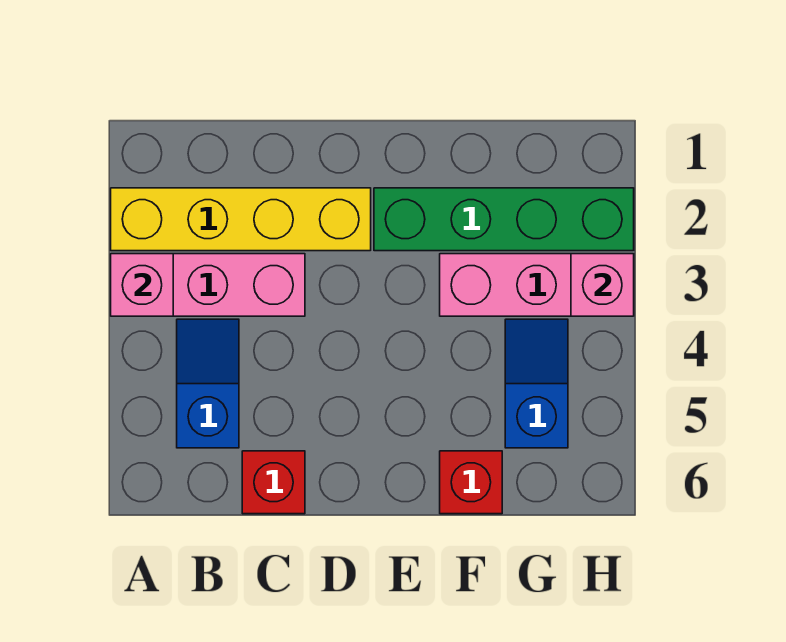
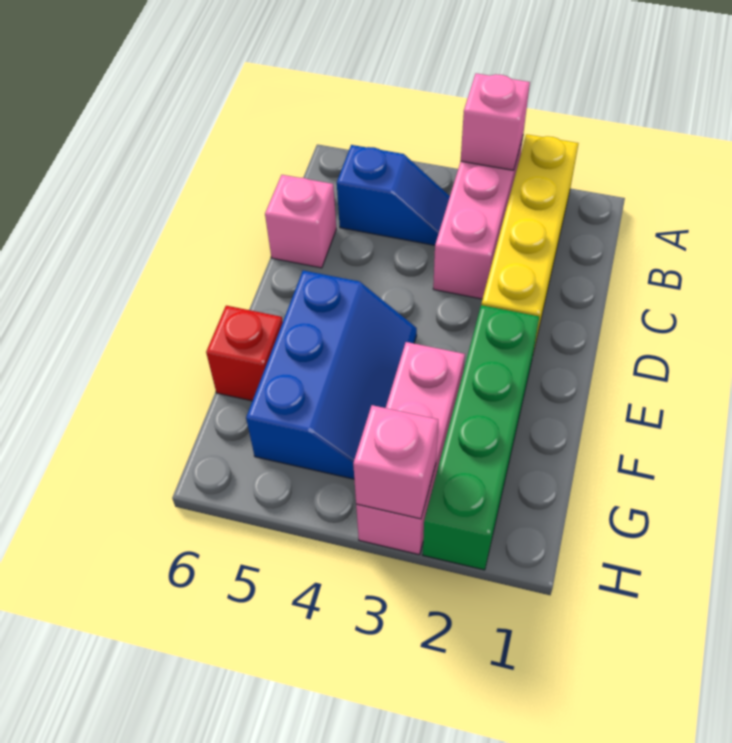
red brick C6 level 1 -> pink brick C6 level 1
blue slope G4:G5 level 1 top 5 -> blue slope E4:G5 level 1 top 5

